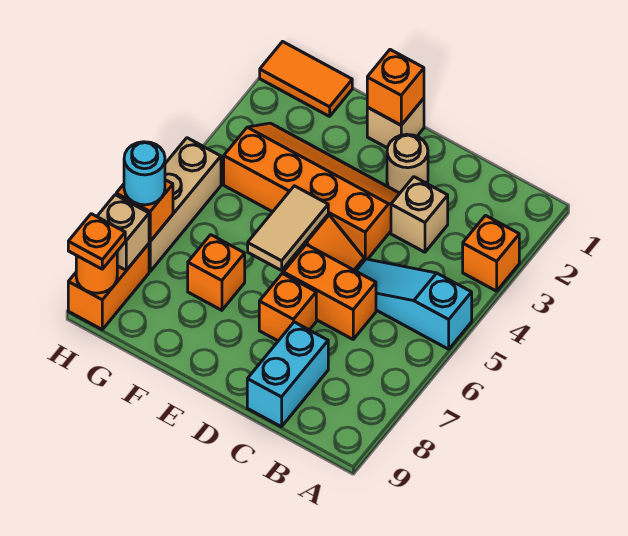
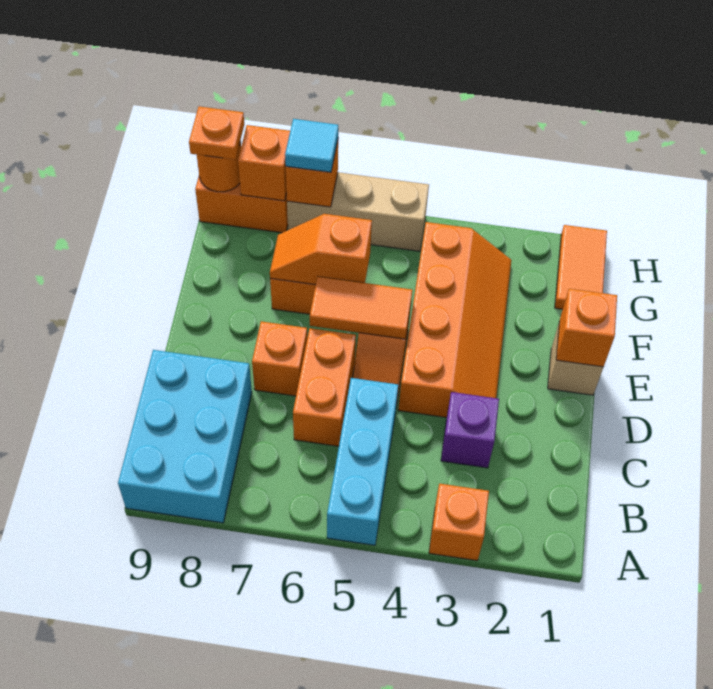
cyan slope A5:C5 level 1 top A -> cyan brick A5:C5 level 1
tan brick C3 level 1 -> purple brick C3 level 1
cyan brick C8:C9 level 1 -> cyan brick A8:C9 level 1
tan round brick D2 level 1 -> none
tan tile E5:E6 level 2 -> orange tile E5:E6 level 2
none -> orange slope F6:F7 level 2 top 6
cyan round brick H7 level 3 -> cyan tile H7 level 3
tan brick H8 level 2 -> orange brick H8 level 2

